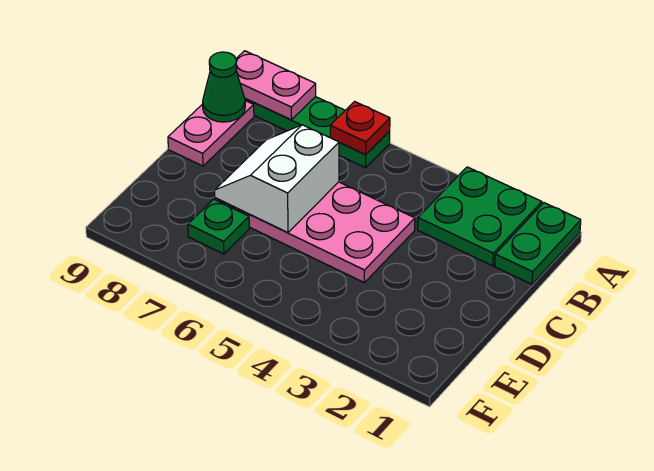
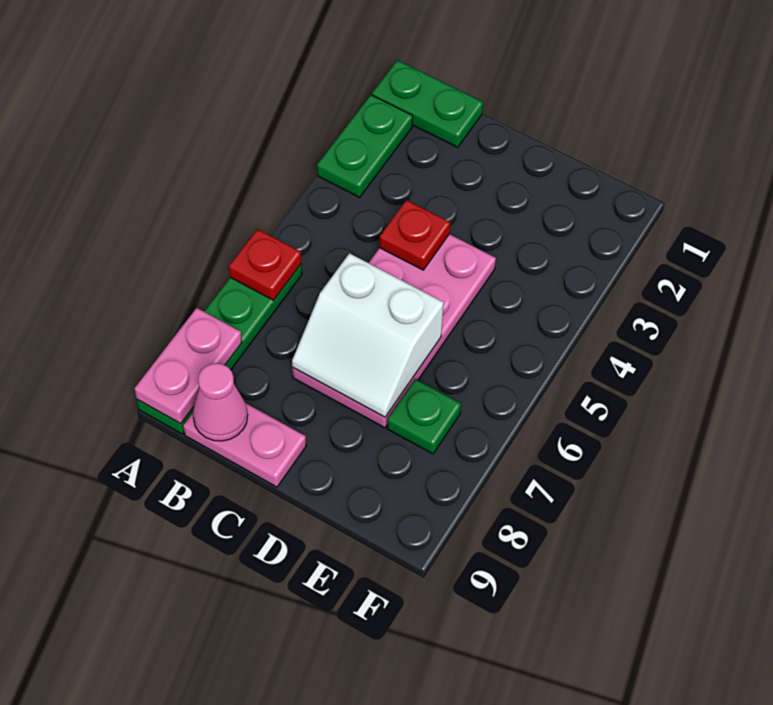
green plate A2:B3 level 1 -> green plate A2:A3 level 1
green cone B9 level 2 -> pink cone B9 level 2
none -> red plate C4 level 2

